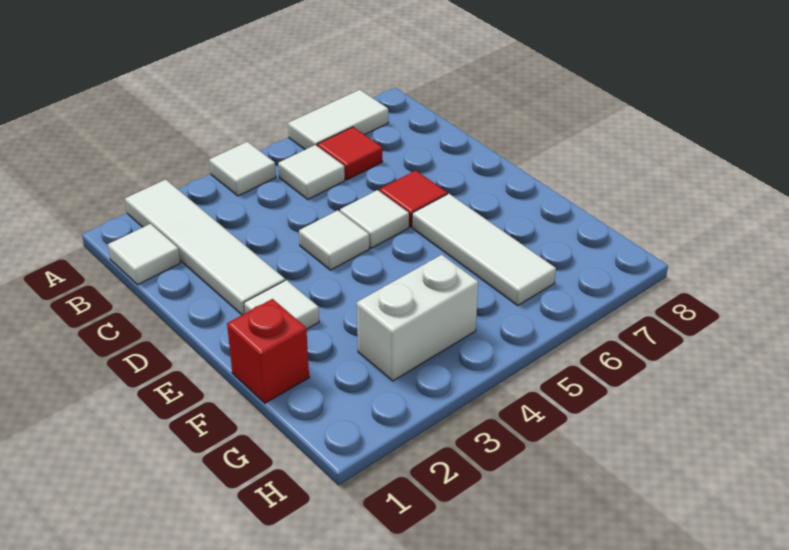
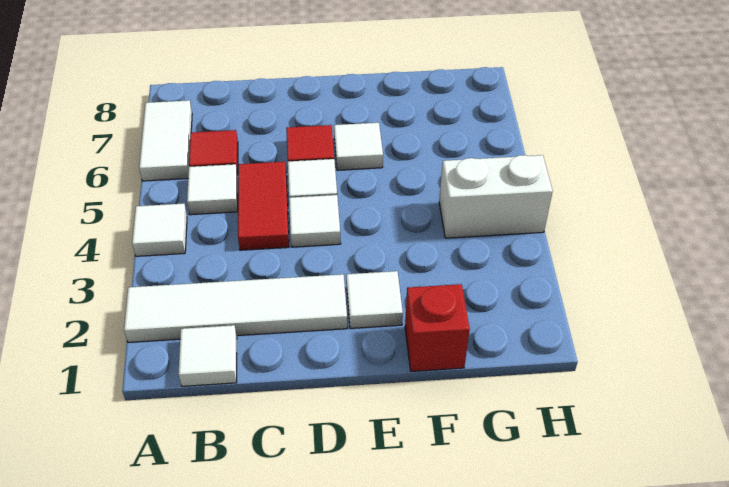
none -> red tile C4:C5 level 1
white tile E6:G6 level 1 -> white tile E6 level 1
white brick G3:G4 level 1 -> white brick G4:H4 level 1

